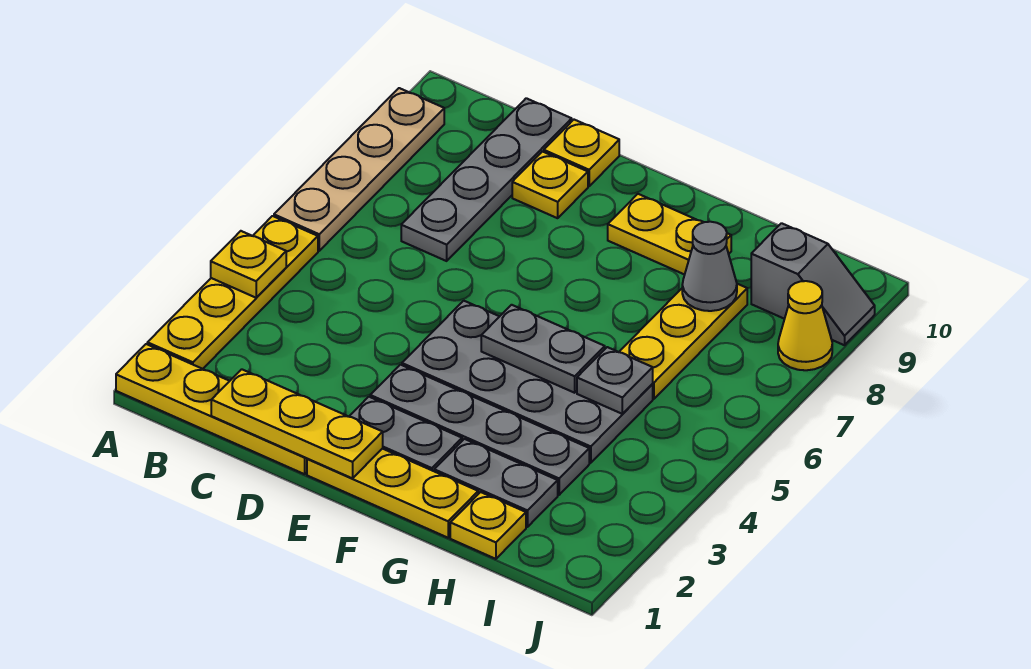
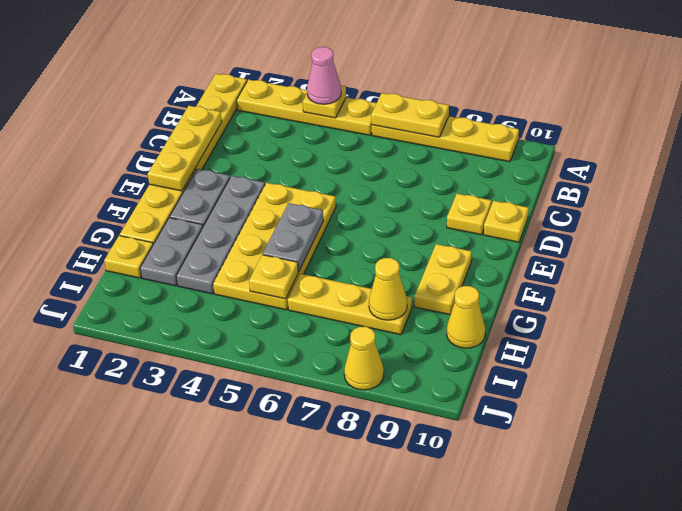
none -> pink cone A4 level 3
tan plate A6:A9 level 1 -> yellow plate A6:A9 level 1
none -> yellow plate A6:A7 level 2
grey plate C7:C10 level 1 -> none
grey plate E4:H5 level 1 -> yellow plate E4:H5 level 1
grey plate H5 level 2 -> yellow plate H5 level 2
grey cone H8 level 2 -> yellow cone H8 level 2
none -> yellow cone H10 level 1
grey slope I9:J9 level 1 top I -> none

